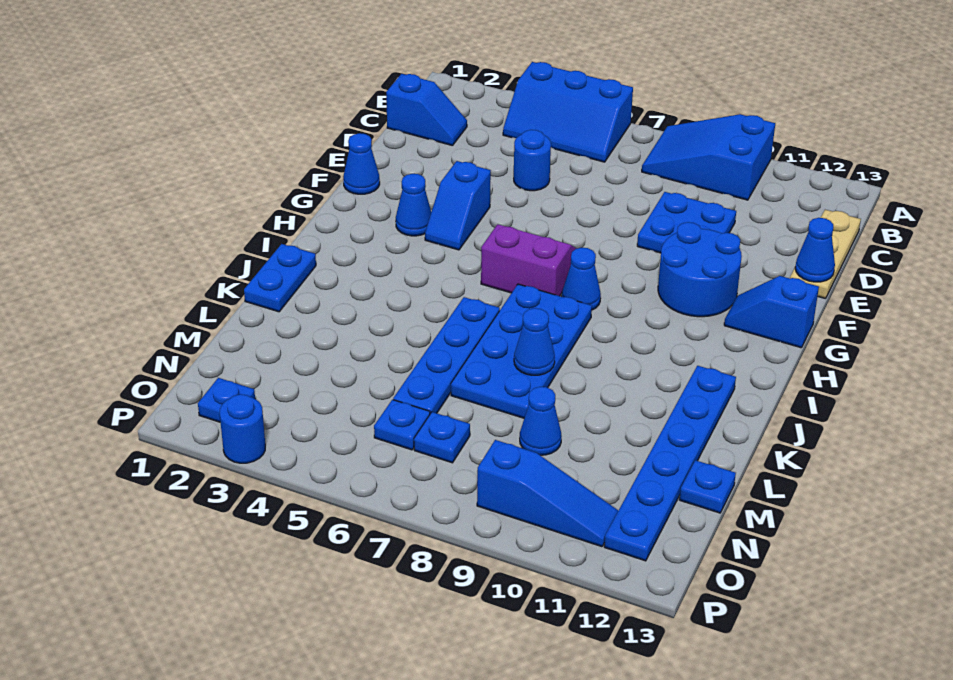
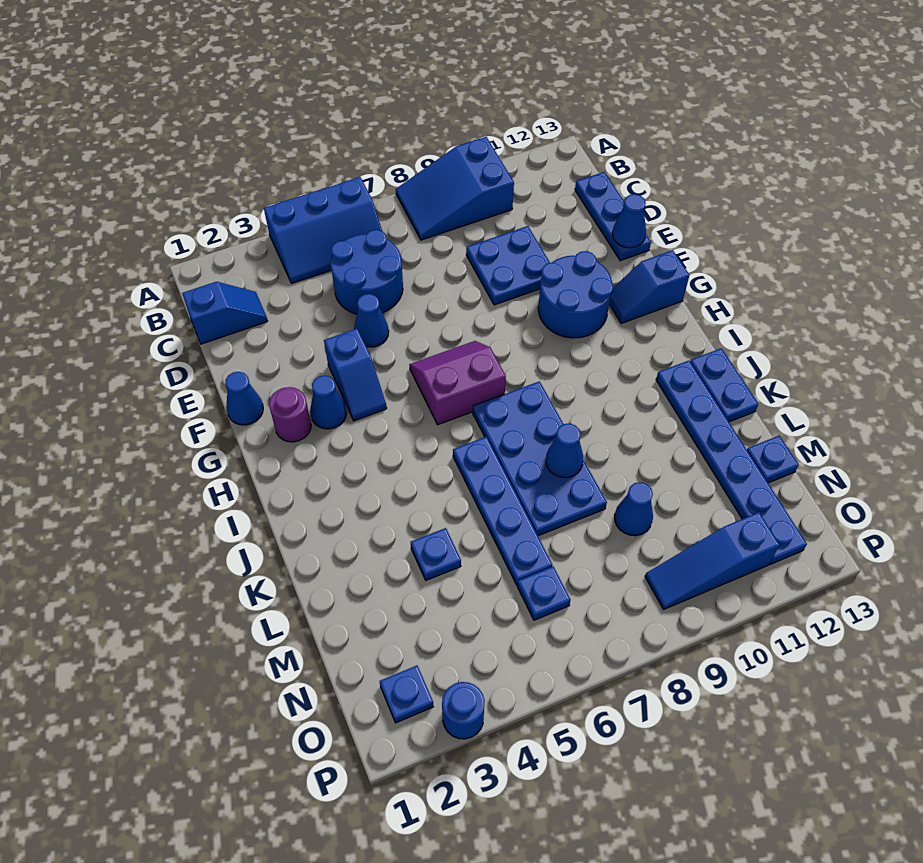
tan plate C13:E13 level 1 -> blue plate C13:E13 level 1
blue round brick D5 level 1 -> blue round brick C5:D6 level 1
none -> purple round brick G2 level 1
blue cone H8 level 1 -> blue cone E5 level 1
blue plate J1:K1 level 1 -> blue plate J13:K13 level 1
blue plate N7 level 1 -> blue plate L4 level 1
blue slope O9:O11 level 1 top 9 -> blue slope O9:O11 level 1 top 11

